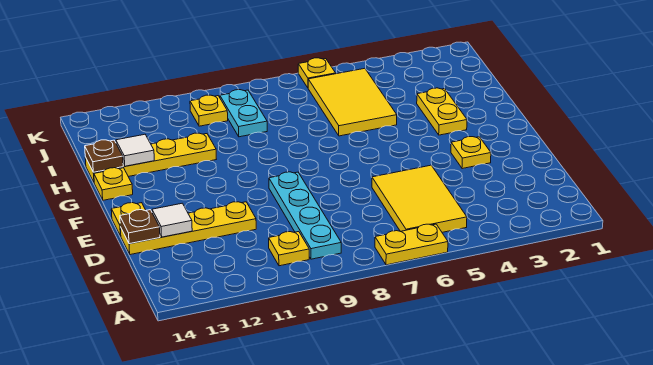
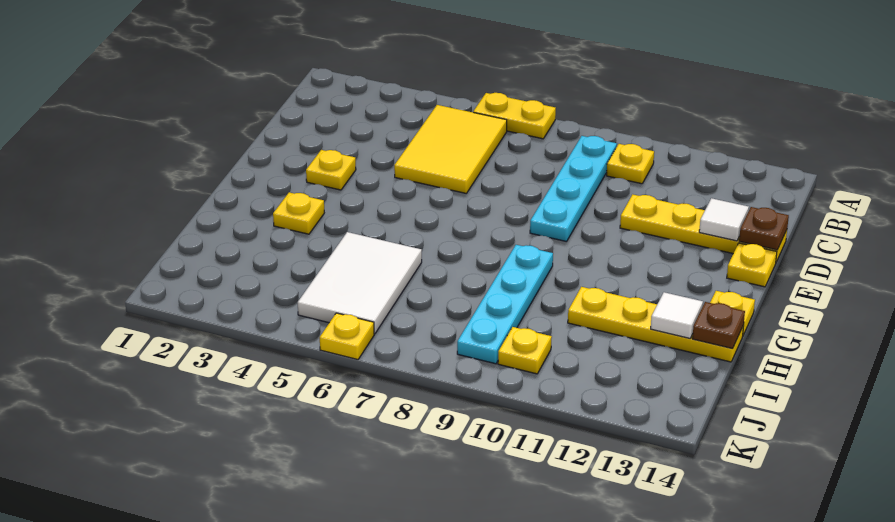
yellow plate G3:H3 level 1 -> yellow plate G3 level 1
yellow tile H5:J6 level 1 -> white tile H5:J6 level 1
cyan plate I9:J9 level 1 -> cyan plate G9:J9 level 1

